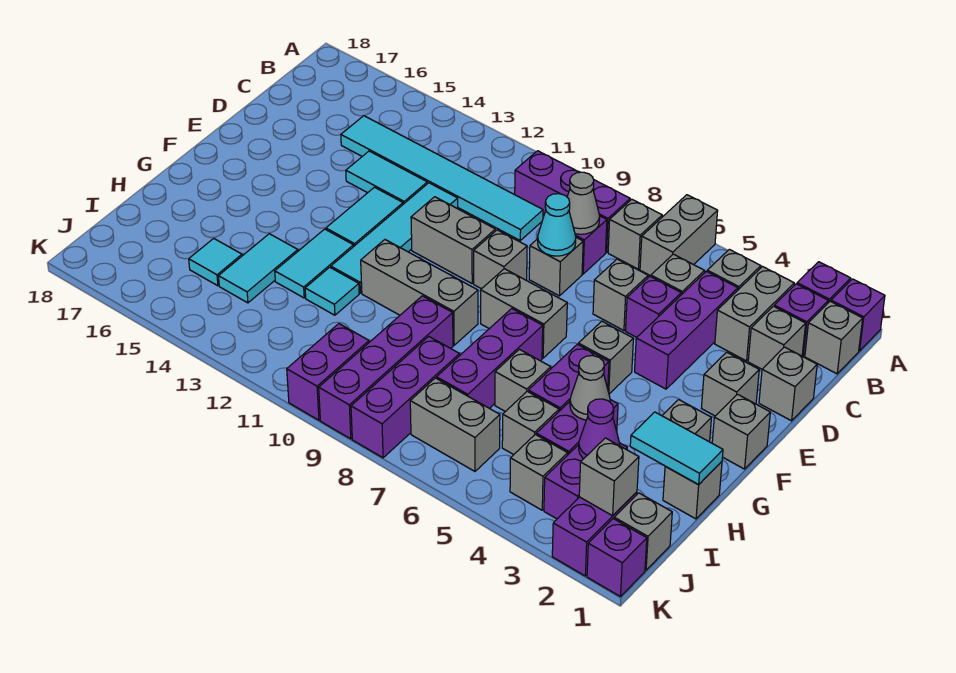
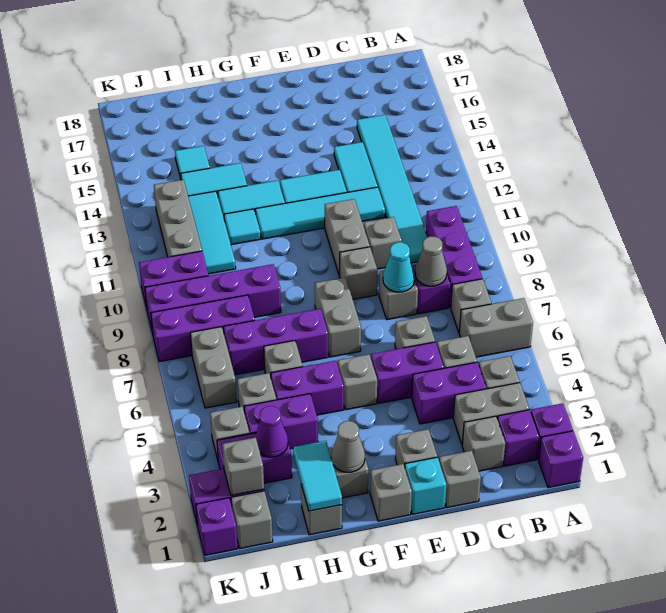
grey brick B1 level 1 -> grey brick D10 level 1
purple brick C4:E4 level 1 -> purple brick C4:D4 level 1
purple brick D5 level 1 -> purple brick D5:E5 level 1
none -> cyan brick E1 level 1
grey brick G9:G11 level 1 -> grey brick J11:J13 level 1
grey cone H4 level 2 -> grey cone G2 level 2
none -> cyan tile I11:I13 level 1

